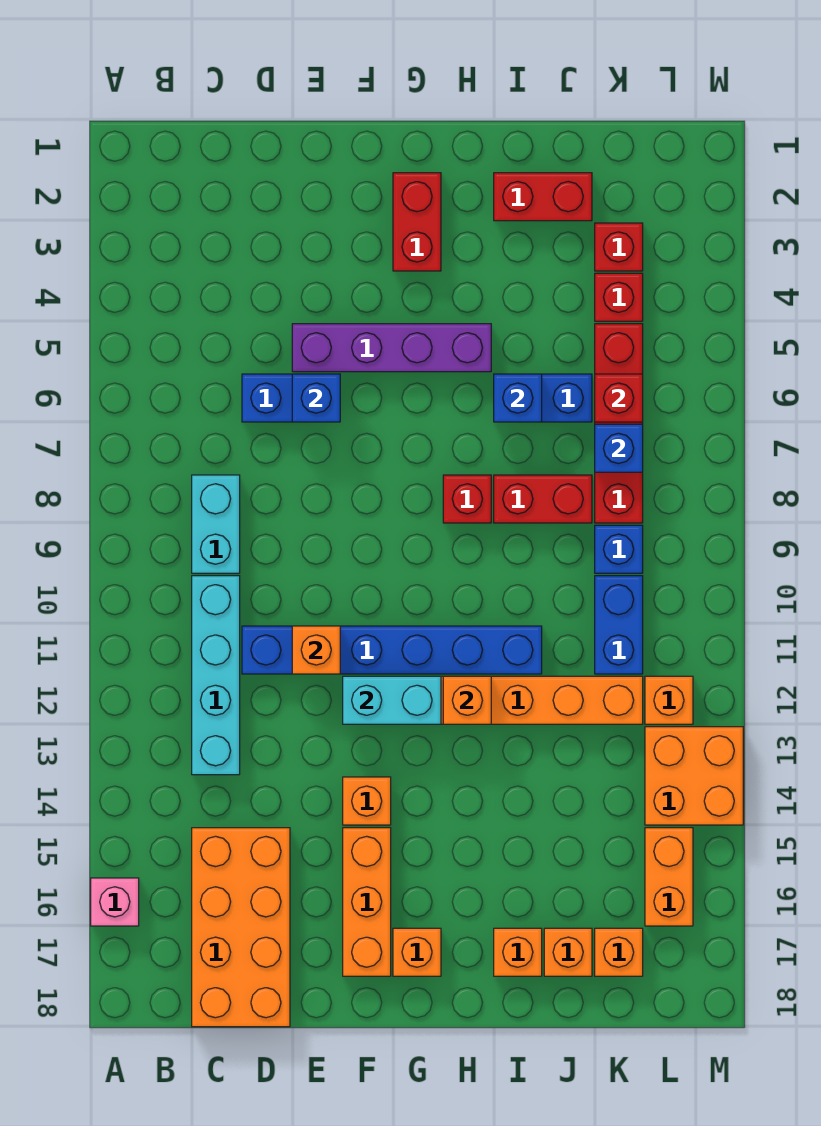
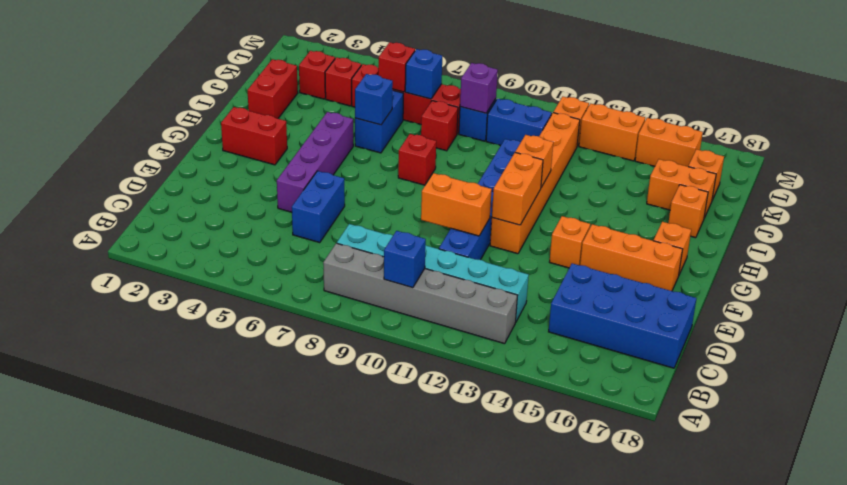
pink brick A16 level 1 -> none
none -> grey brick B8:B13 level 1
orange brick C15:D18 level 1 -> blue brick C15:D18 level 1
blue brick E6 level 2 -> blue brick B10 level 2
orange brick E11 level 2 -> orange brick E10:E11 level 2
cyan brick F12:G12 level 2 -> orange brick F12:G12 level 2
red brick I8:J8 level 1 -> red brick J8 level 1
orange brick J17 level 1 -> orange brick J16:J17 level 1
none -> purple brick K9 level 2
orange brick L13:M14 level 1 -> orange brick L13:L14 level 1

